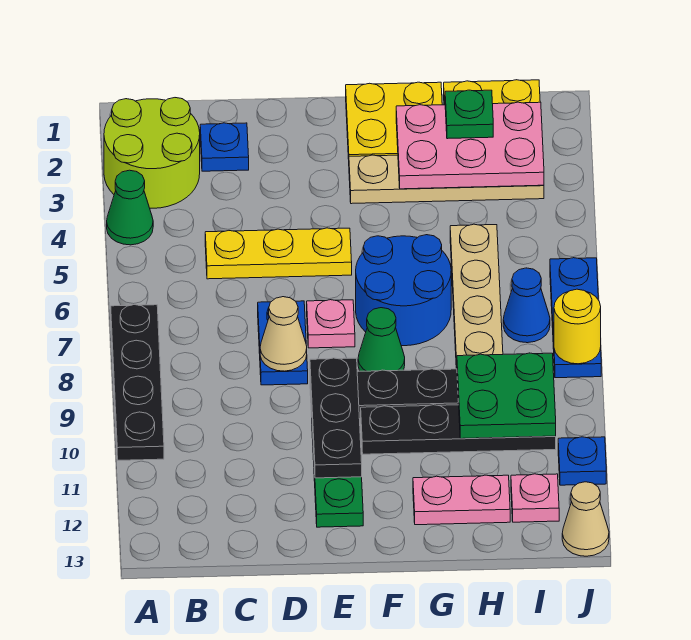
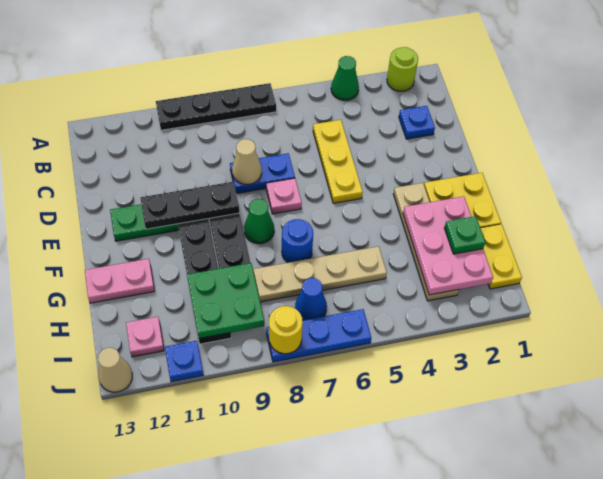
lime round brick A2:B3 level 1 -> lime round brick A2 level 1
blue round brick F6:G7 level 1 -> blue round brick G7 level 1
pink plate G12:H12 level 1 -> pink plate G12:G13 level 1

